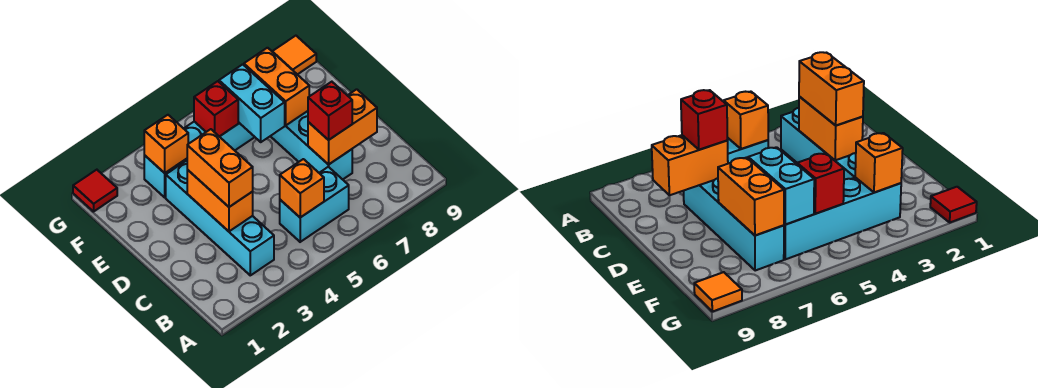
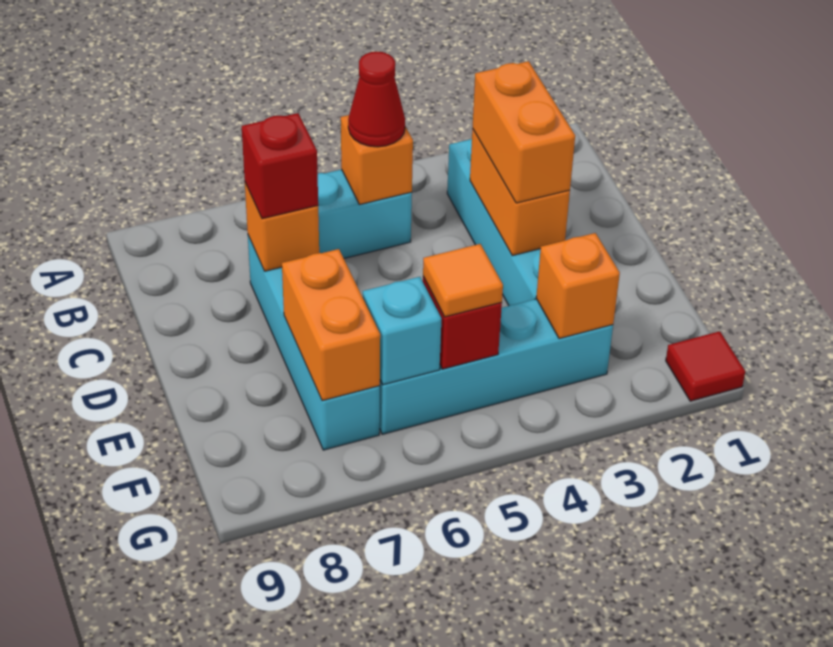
none -> red cone B5 level 3
orange brick C7:C8 level 2 -> orange brick C7 level 2
cyan brick E6:F6 level 2 -> cyan brick F6 level 2
orange tile G9 level 1 -> orange tile F5 level 3

